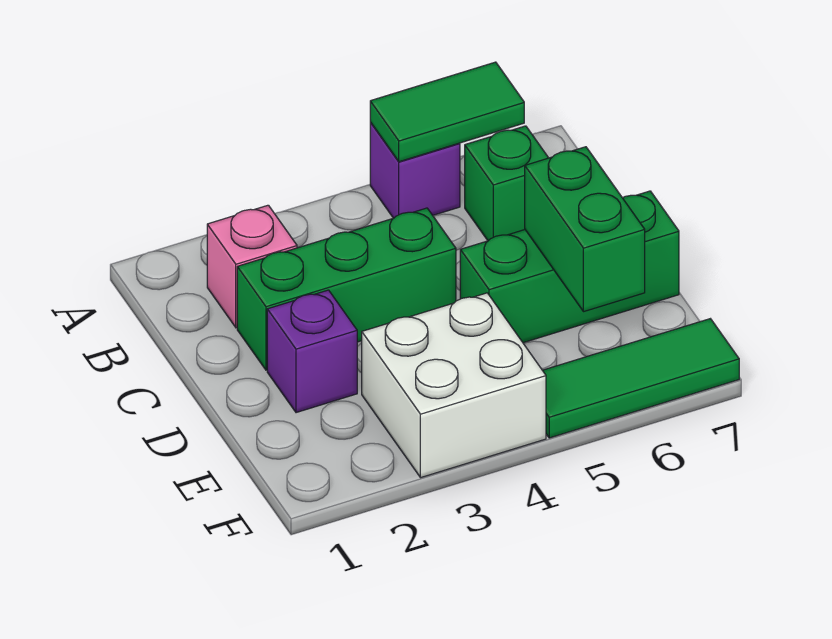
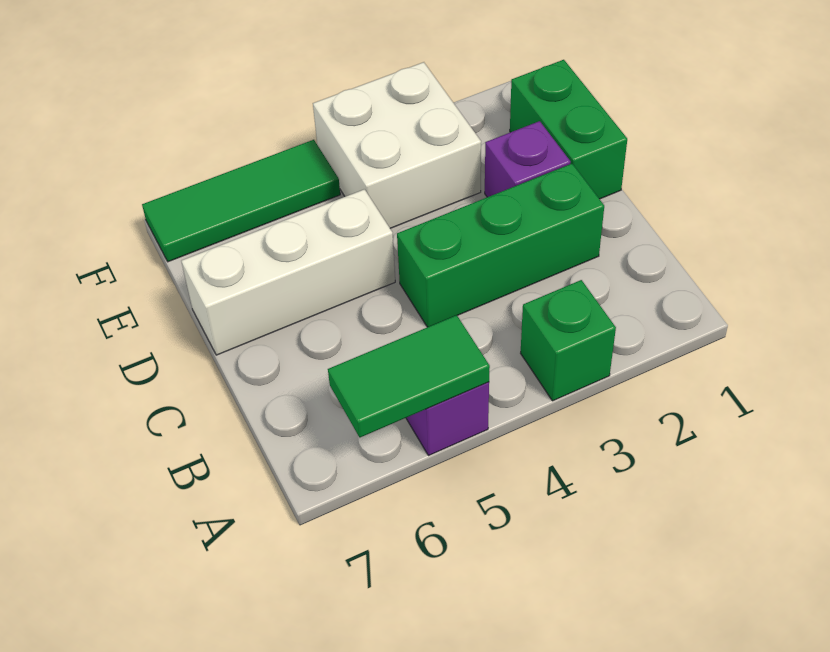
pink brick B2 level 1 -> none
green brick B6 level 1 -> green brick A3 level 1
green brick D5:D7 level 1 -> white brick D5:D7 level 1
green brick D6:E6 level 2 -> green brick D1:E1 level 1

